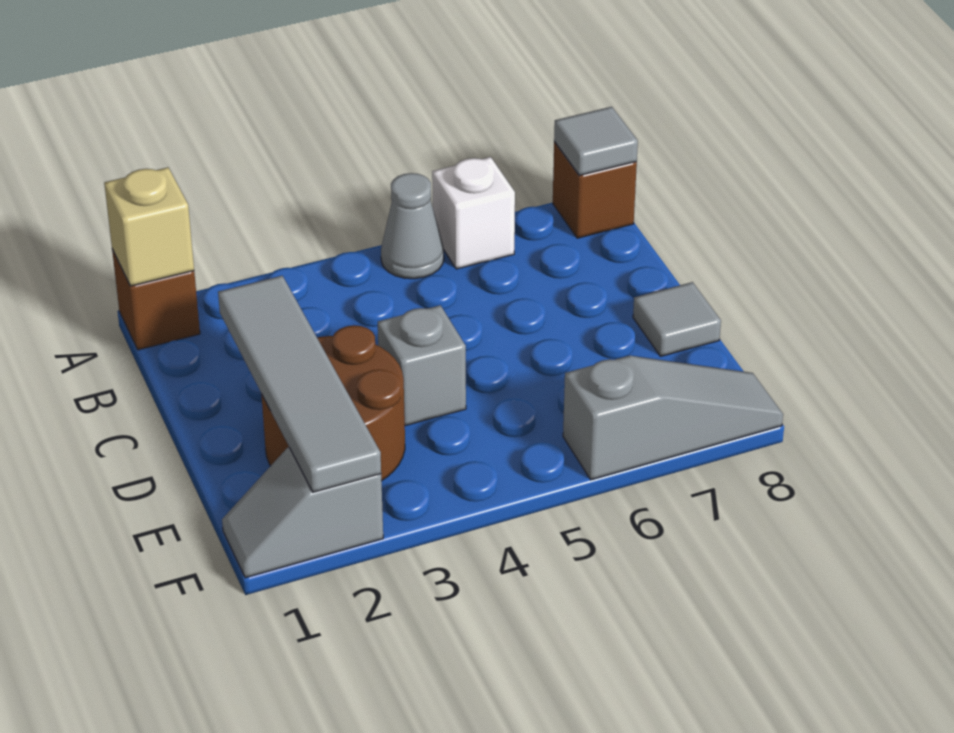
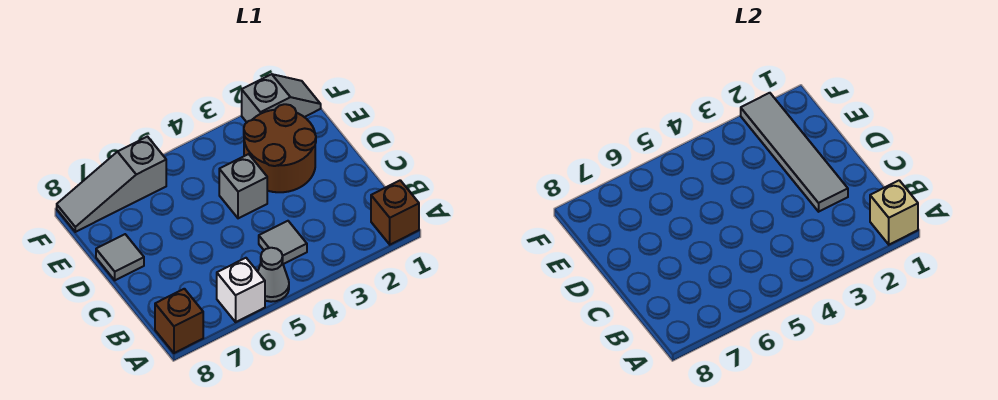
grey tile A8 level 2 -> grey tile B4 level 1

